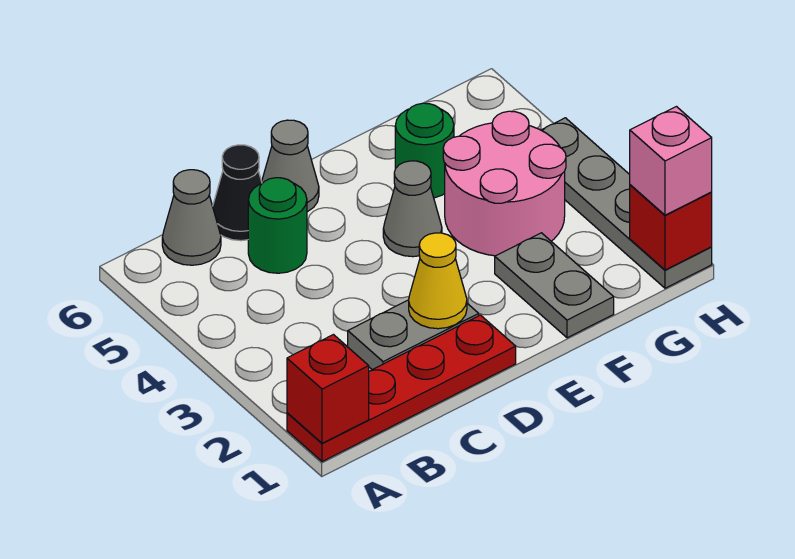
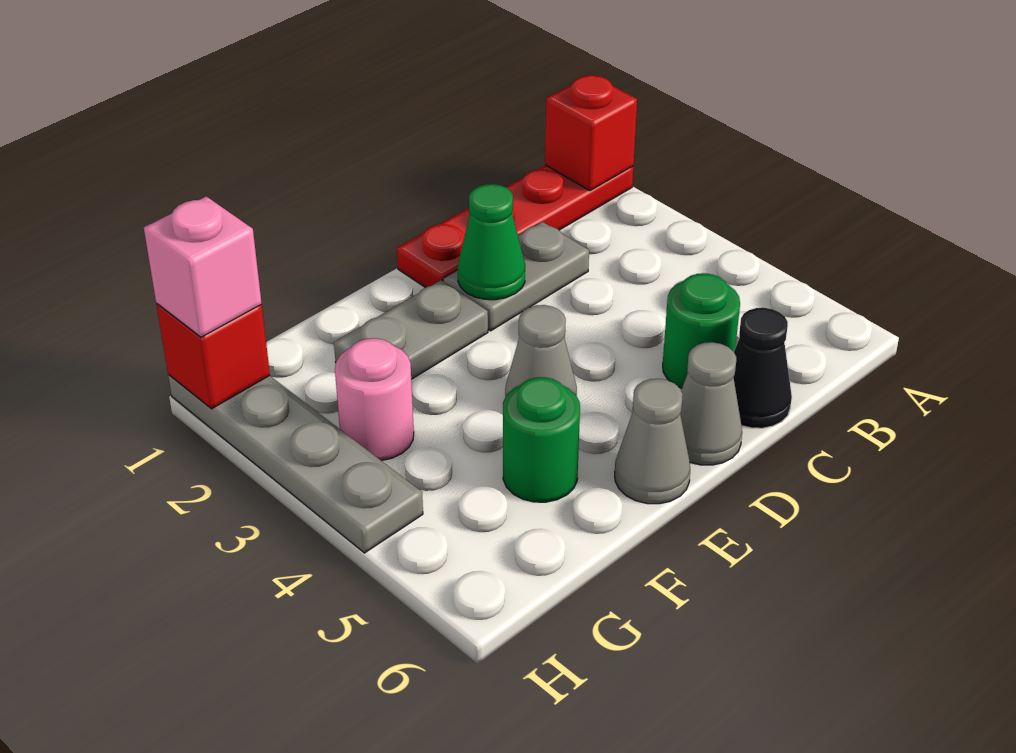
grey cone B6 level 1 -> grey cone E6 level 1
yellow cone D2 level 2 -> green cone D2 level 2
grey plate F1:F2 level 1 -> grey plate E2:F2 level 1
pink round brick F3:G4 level 1 -> pink round brick G3 level 1

